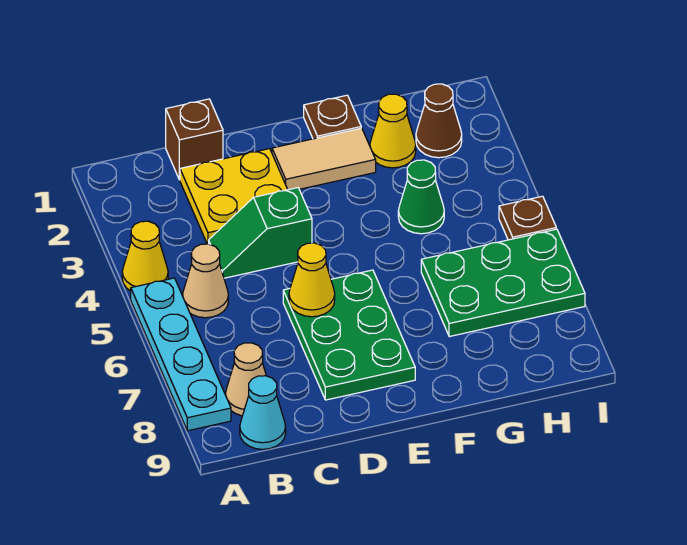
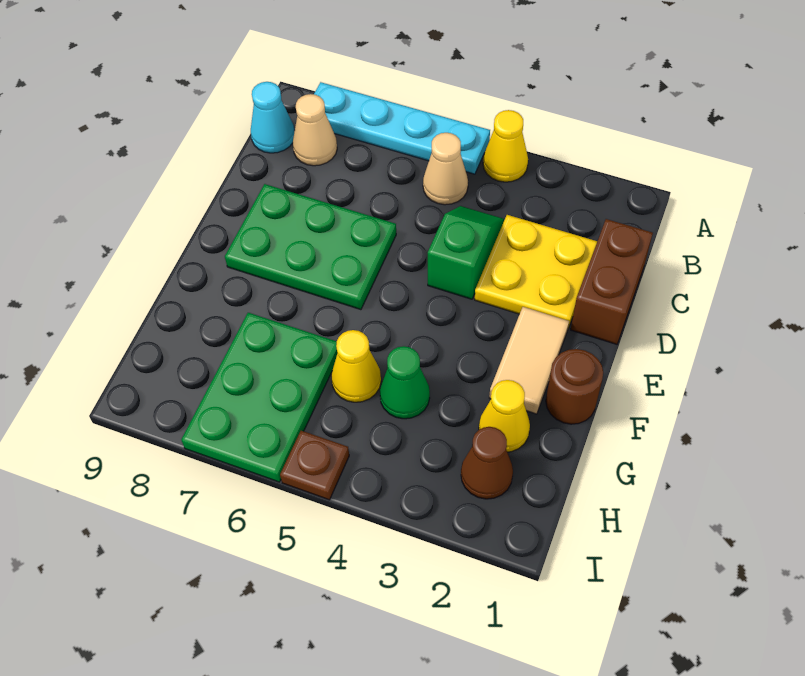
brown brick C1 level 1 -> brown brick C1:D1 level 1
yellow cone D6 level 2 -> yellow cone G5 level 1
brown plate F1 level 1 -> brown round brick F1 level 1

